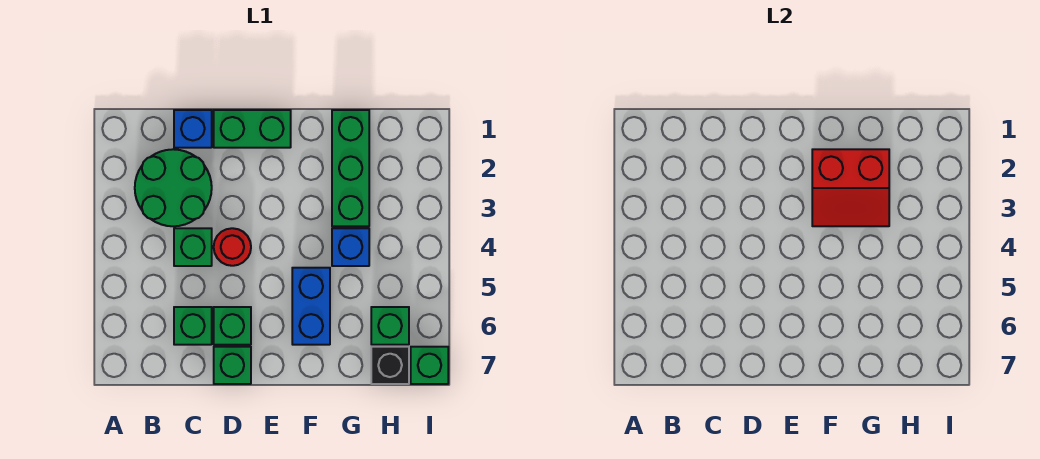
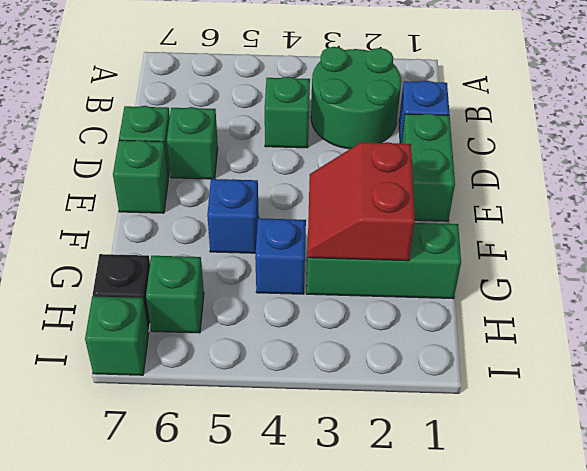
green brick C6 level 1 -> green brick E7 level 1
red round brick D4 level 1 -> none
blue brick F5:F6 level 1 -> blue brick F5 level 1

